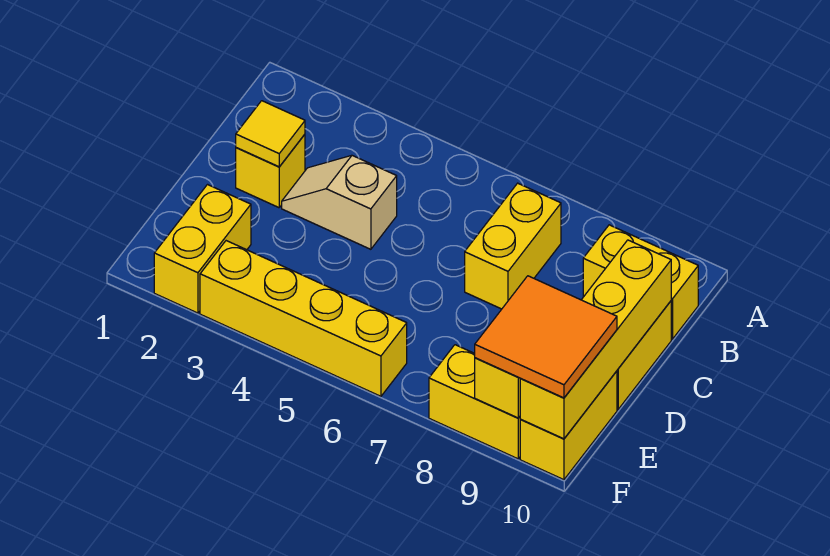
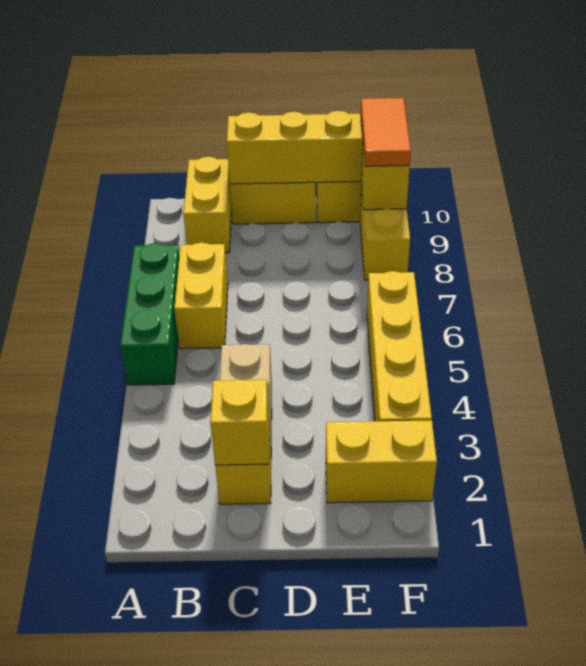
none -> green brick A5:A7 level 1
yellow brick B7:C7 level 1 -> yellow brick B6:B7 level 1
yellow tile C2 level 2 -> yellow brick C2 level 2
orange tile E9:F10 level 3 -> orange tile F9:F10 level 3

